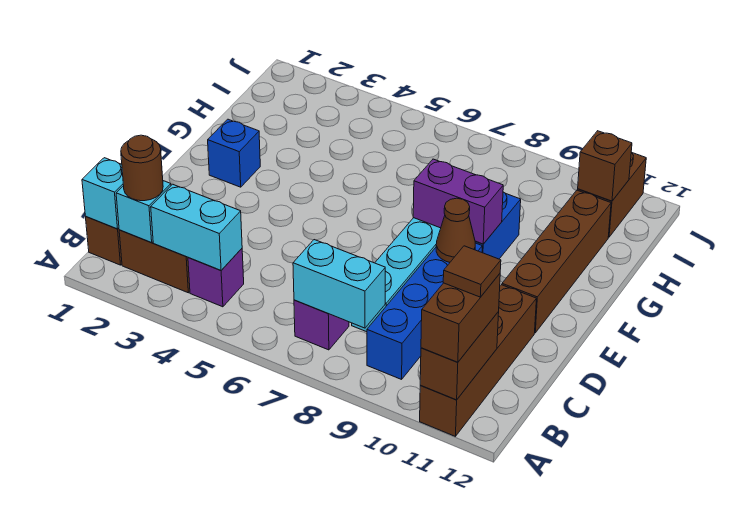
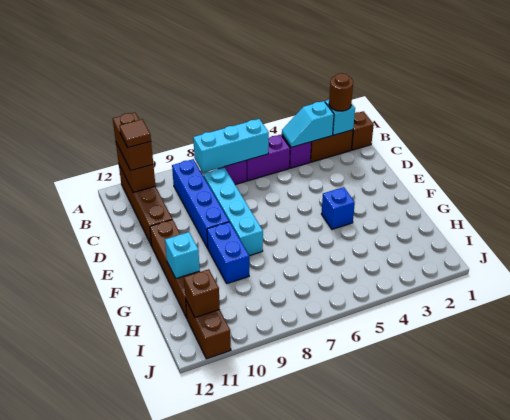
cyan brick B1 level 2 -> cyan brick G11 level 2
cyan brick B3:B4 level 2 -> cyan slope B3:B4 level 2 top 3
cyan brick B7:B8 level 2 -> cyan brick B6:B8 level 2
brown cone E9 level 2 -> none
blue brick F2 level 1 -> blue brick F4 level 1
purple brick F8:F9 level 2 -> purple brick B5:B6 level 1

